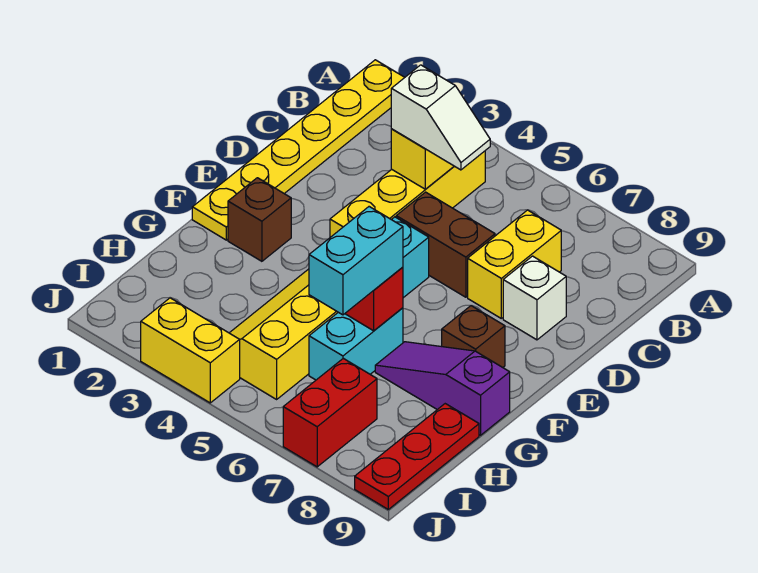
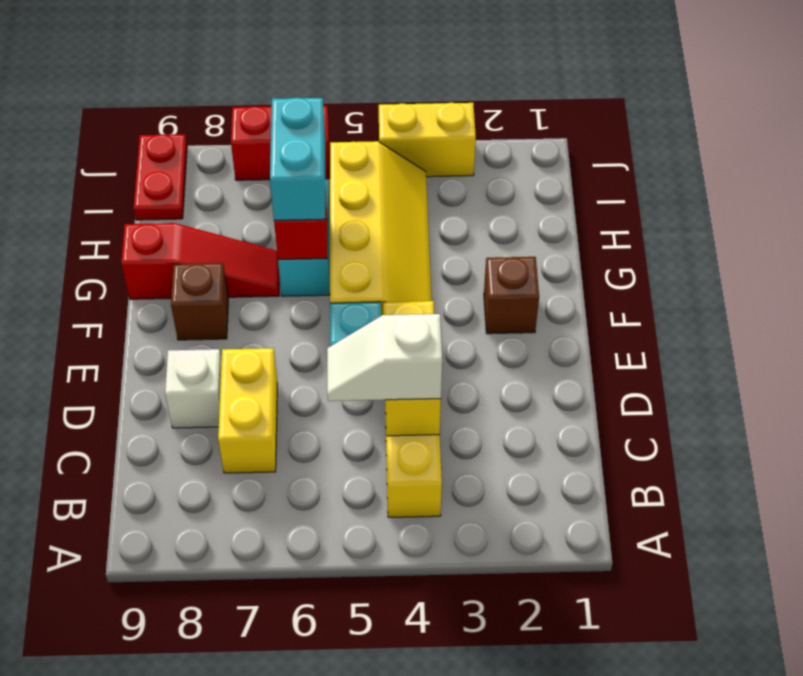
yellow plate A1:F1 level 1 -> none
brown brick D5:D6 level 1 -> none
purple slope G7:G9 level 1 top 9 -> red slope G7:G9 level 1 top 9
red plate H9:J9 level 1 -> red plate I9:J9 level 1
red brick I7:J7 level 1 -> red brick J6:J7 level 1

